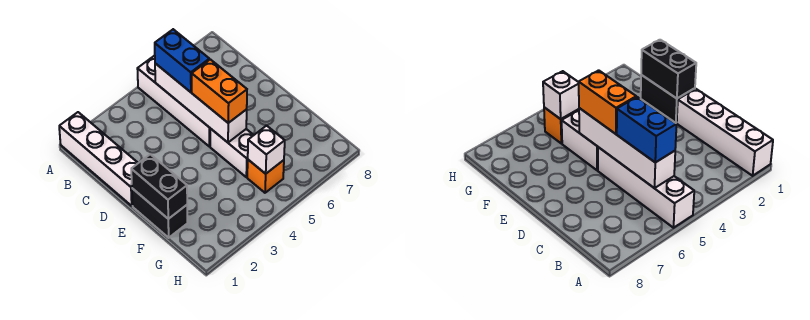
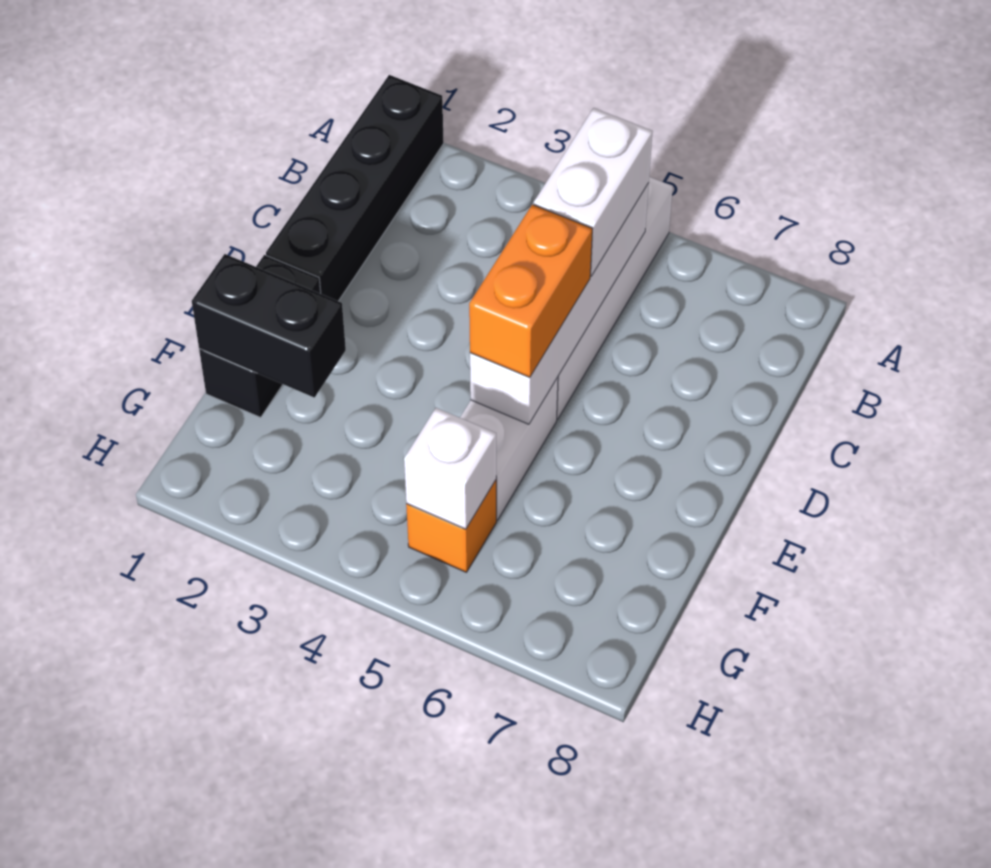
white brick A1:D1 level 1 -> black brick A1:D1 level 1
blue brick B5:C5 level 3 -> white brick B5:C5 level 3
black brick E1:F1 level 2 -> black brick F1:F2 level 2

